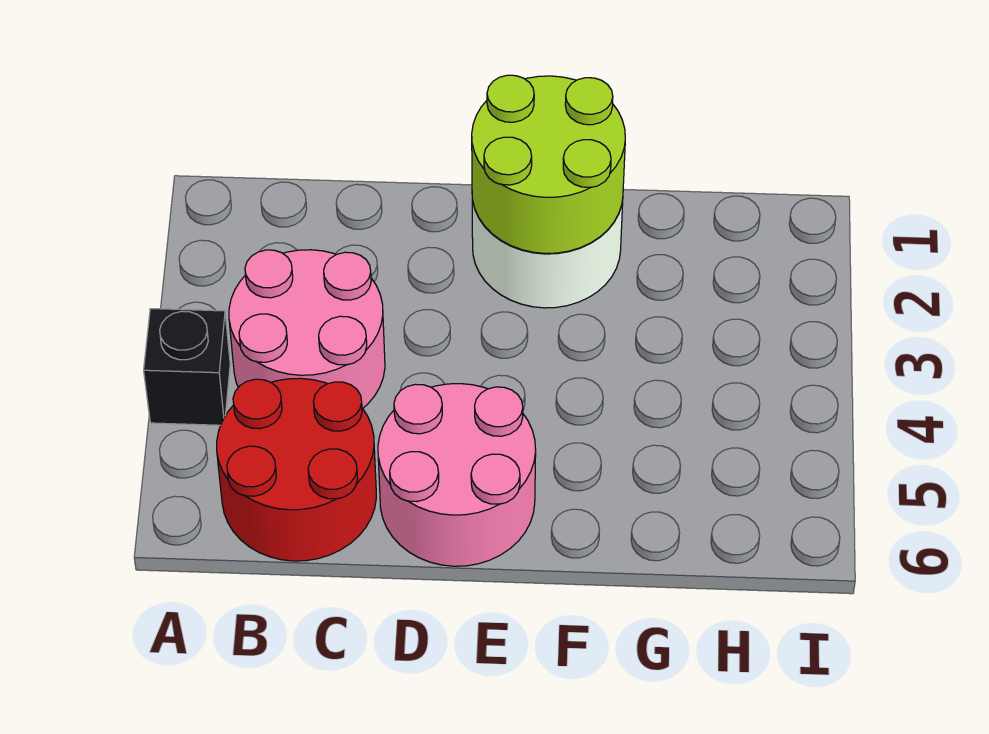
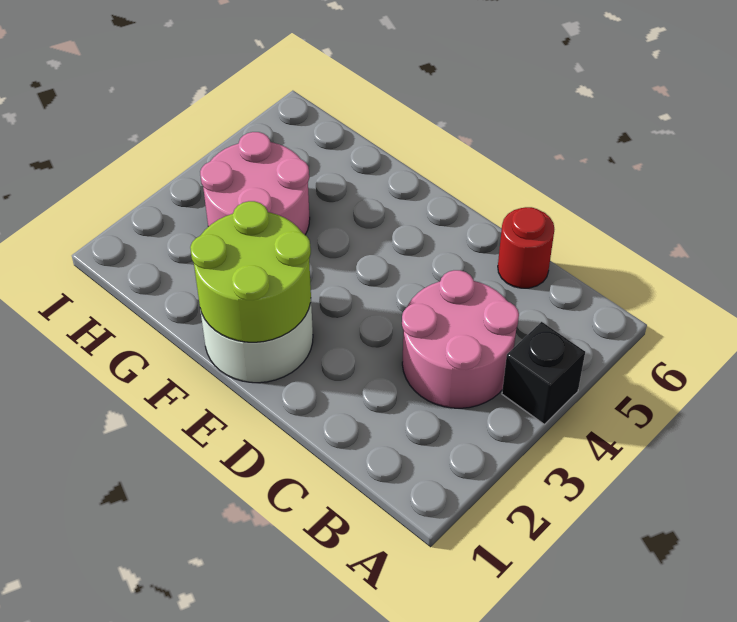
red round brick B5:C6 level 1 -> red round brick C6 level 1
pink round brick D5:E6 level 1 -> pink round brick G3:H4 level 1

